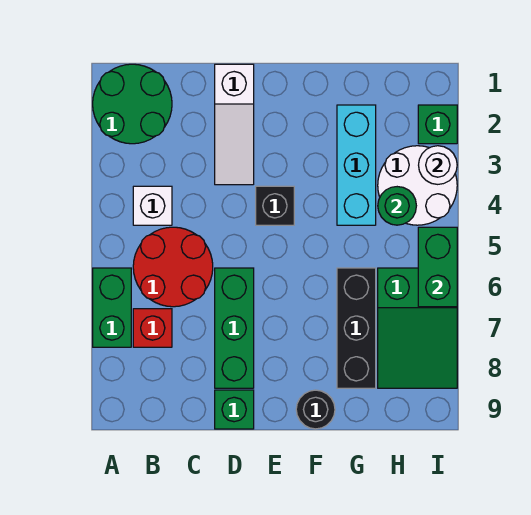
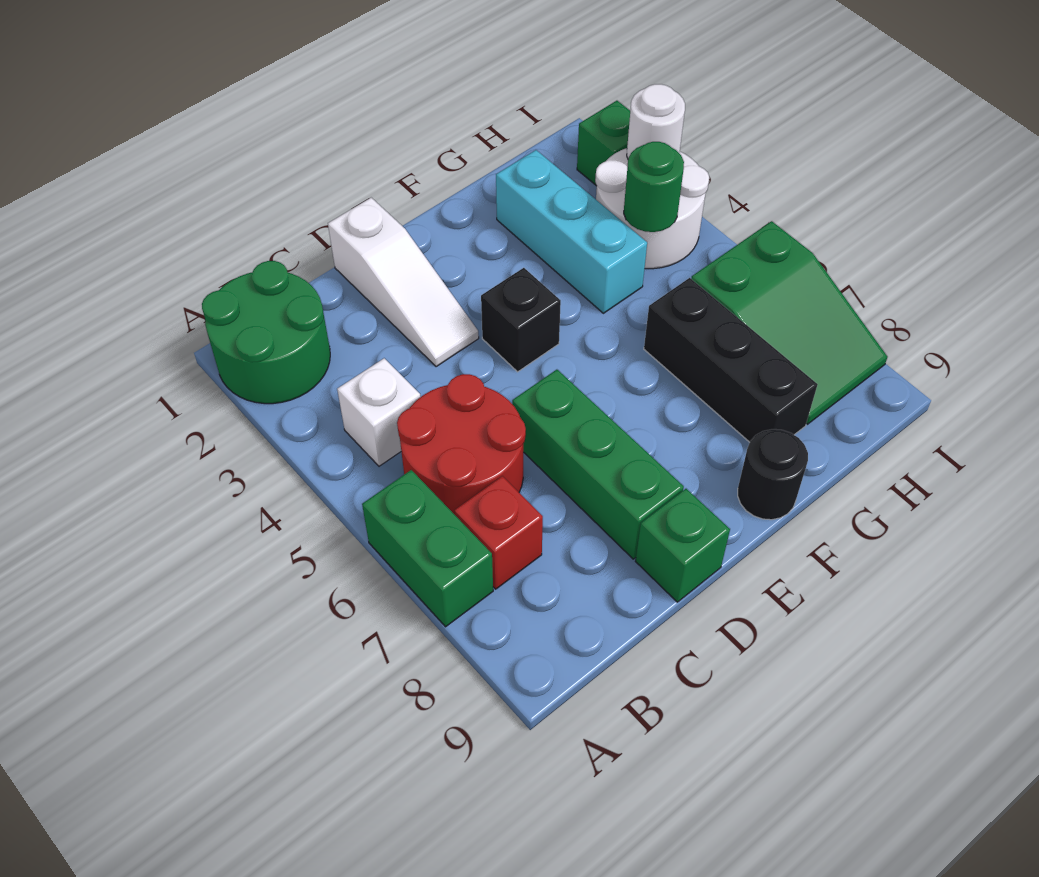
green brick I5:I6 level 2 -> none

